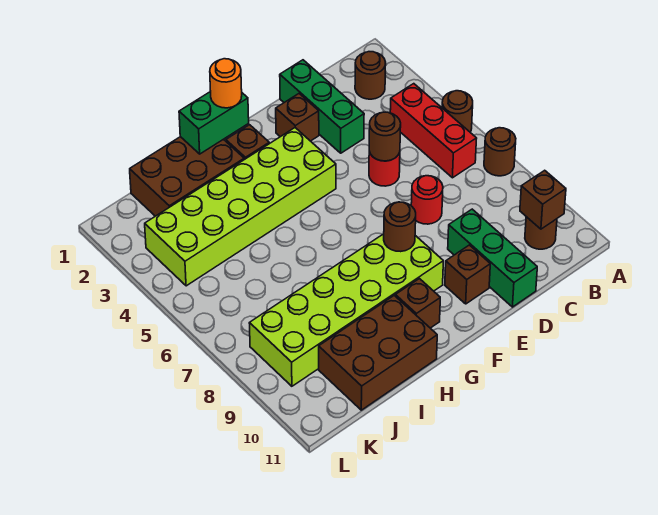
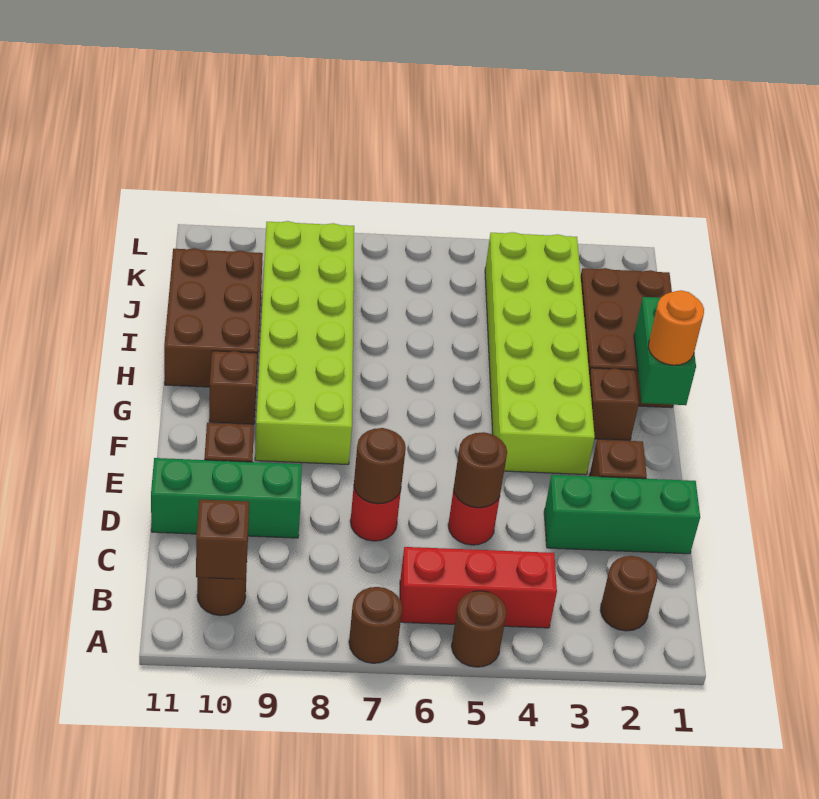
brown round brick F8 level 2 -> brown round brick D7 level 2

